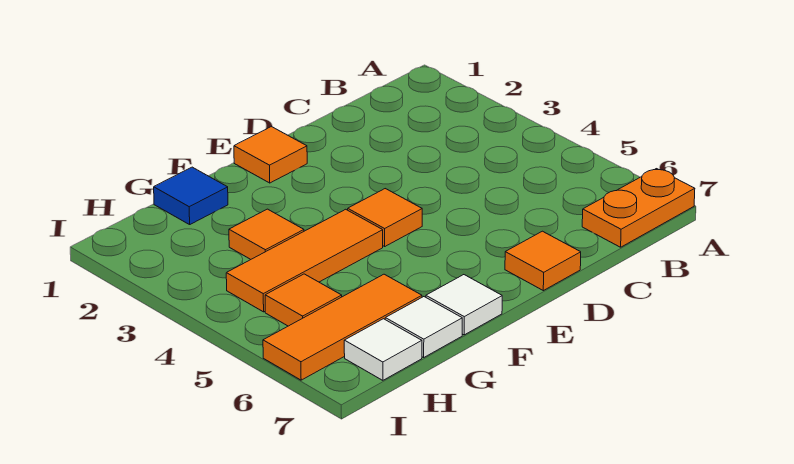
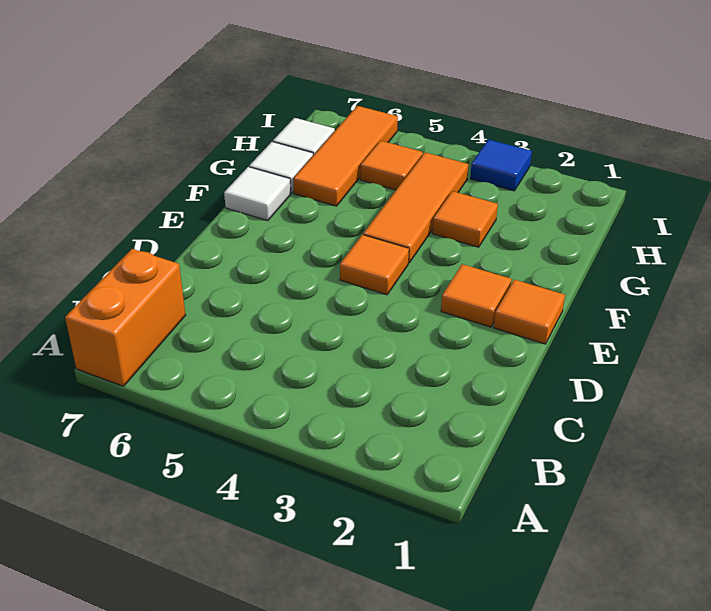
orange plate A7:B7 level 1 -> orange brick A7:B7 level 1
orange tile D7 level 1 -> orange tile E2 level 1
blue tile G1 level 1 -> blue tile I3 level 1

